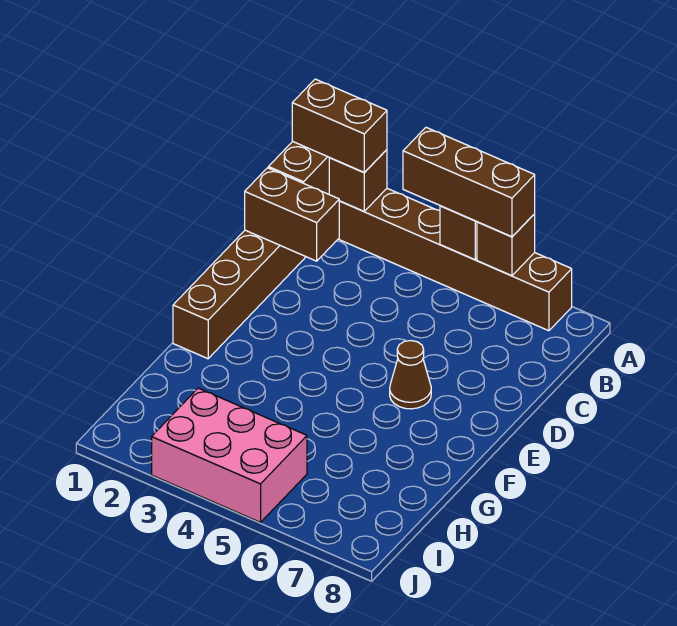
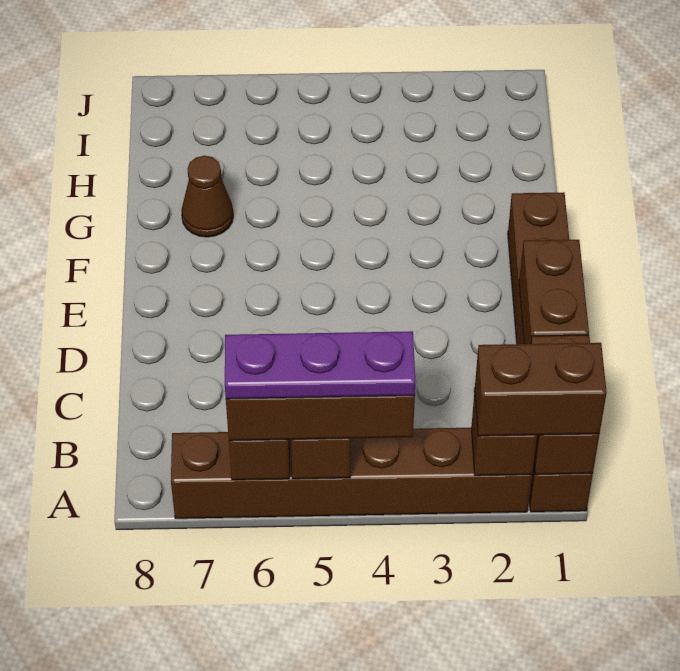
none -> purple plate A4:A6 level 4
brown brick C1:C2 level 2 -> brown brick C1:D1 level 2
brown cone E6 level 1 -> brown cone G7 level 1
pink brick I3:J5 level 1 -> none

